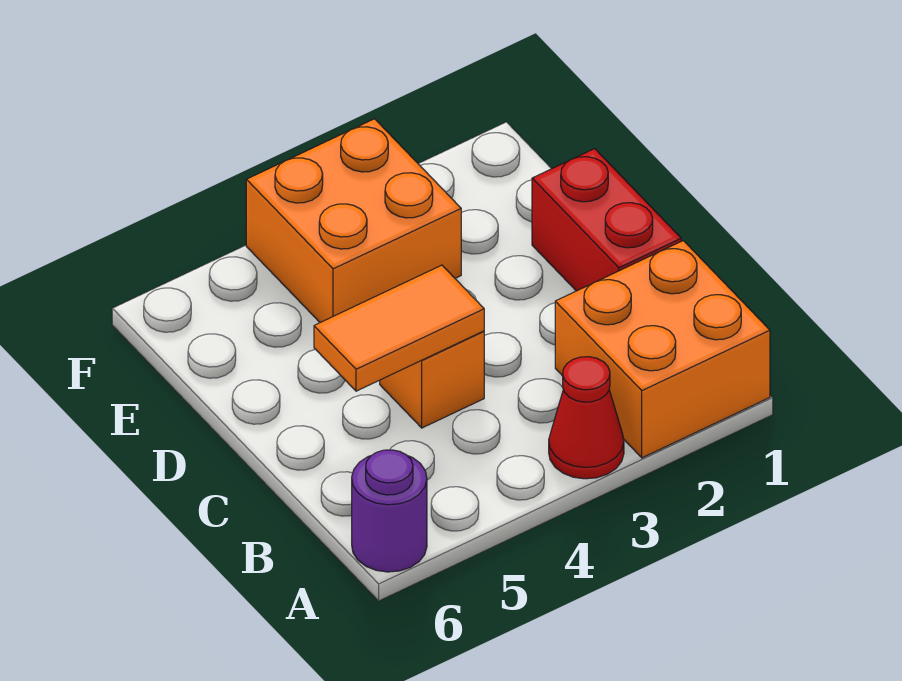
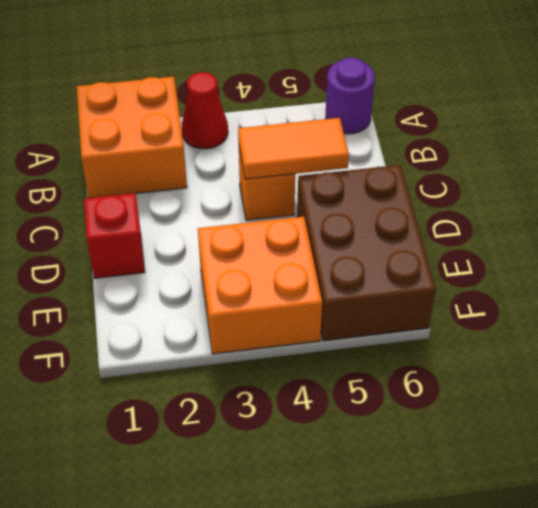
red brick C1:D1 level 1 -> red brick D1 level 1
none -> brown brick D5:F6 level 1

